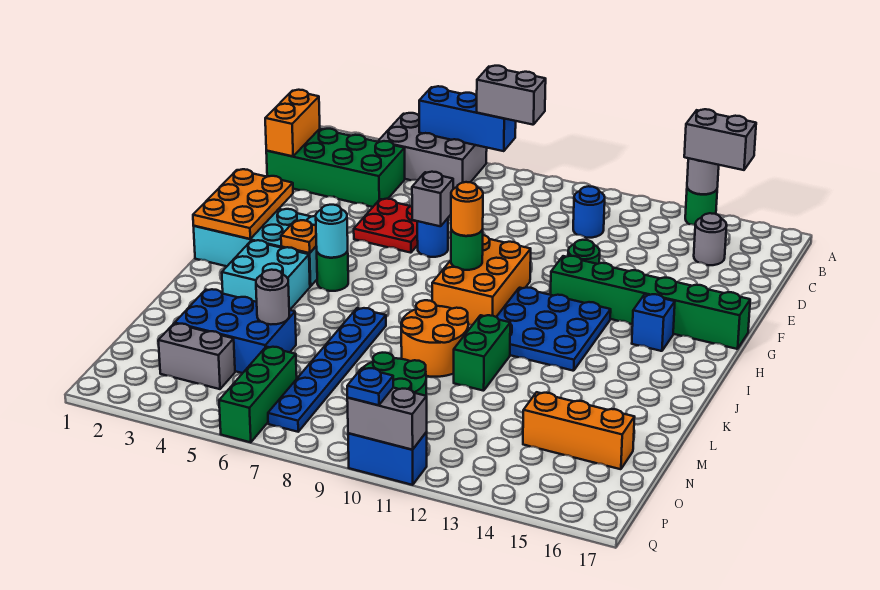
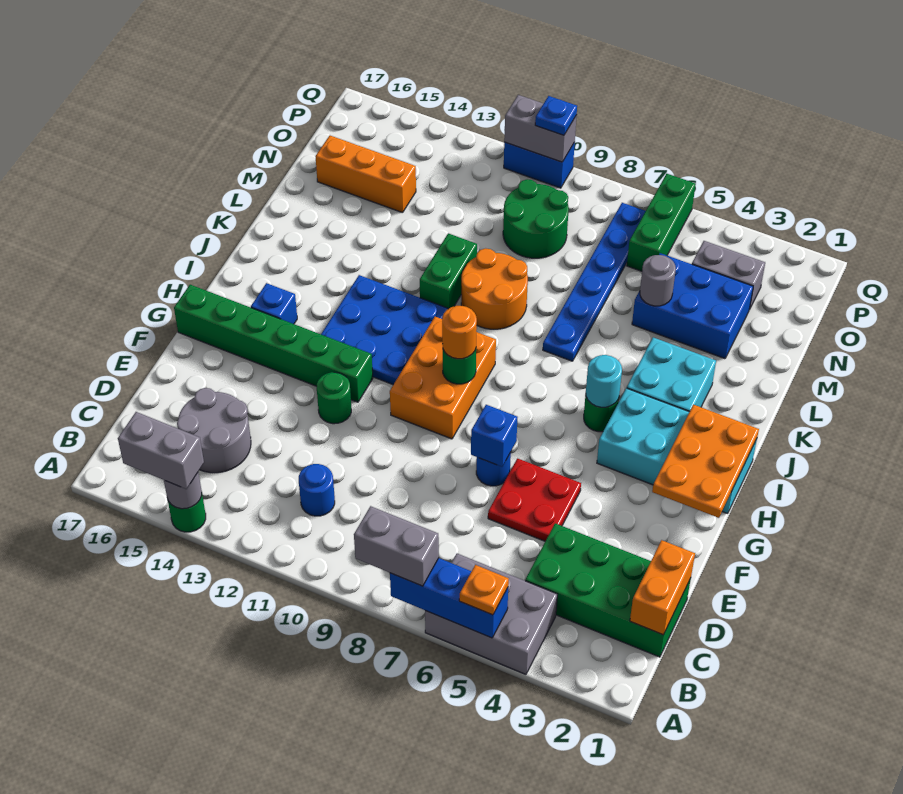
grey round brick C15 level 1 -> grey round brick C14:D15 level 1
grey brick F7 level 2 -> blue brick F7 level 2
orange plate I4 level 2 -> orange plate A5 level 3

